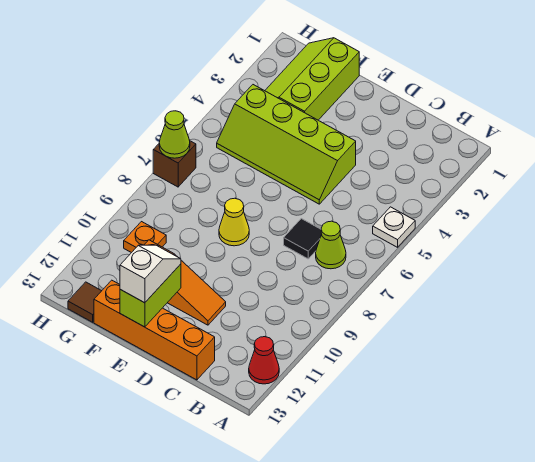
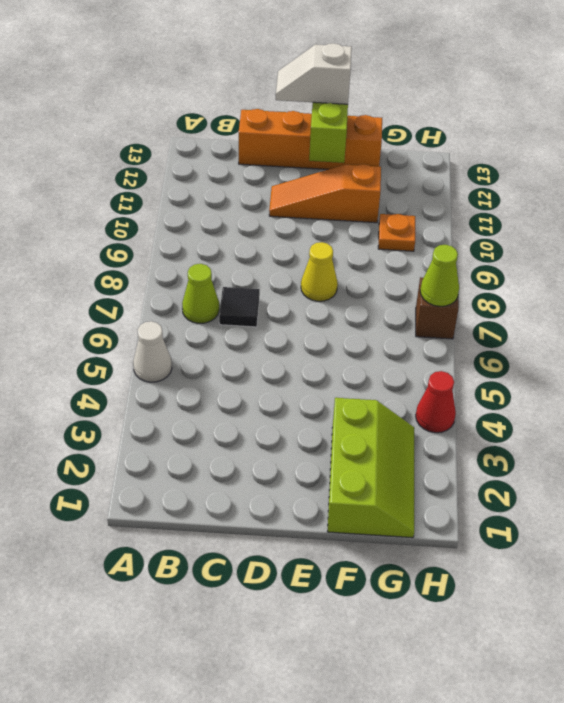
white plate A5 level 1 -> white cone A5 level 1
red cone A12 level 1 -> red cone H4 level 1
lime slope D4:G5 level 1 top 4 -> none
white slope E12:E13 level 3 top 13 -> white slope D13:E13 level 3 top E
brown tile G13 level 1 -> none

